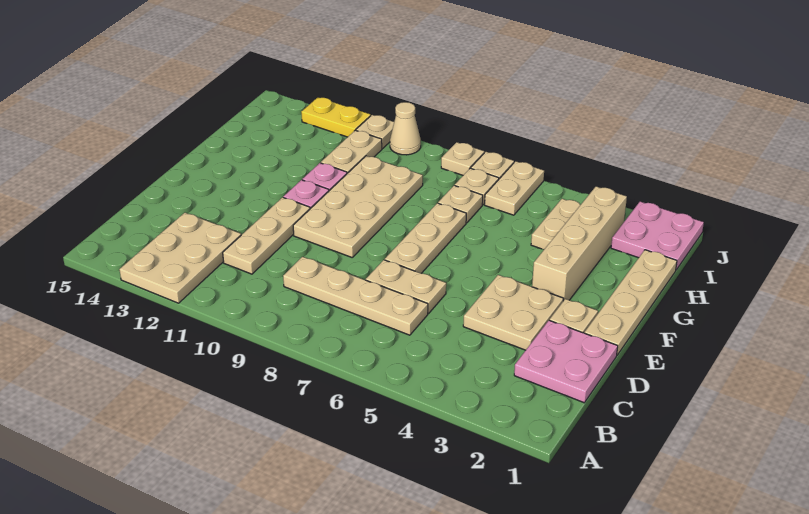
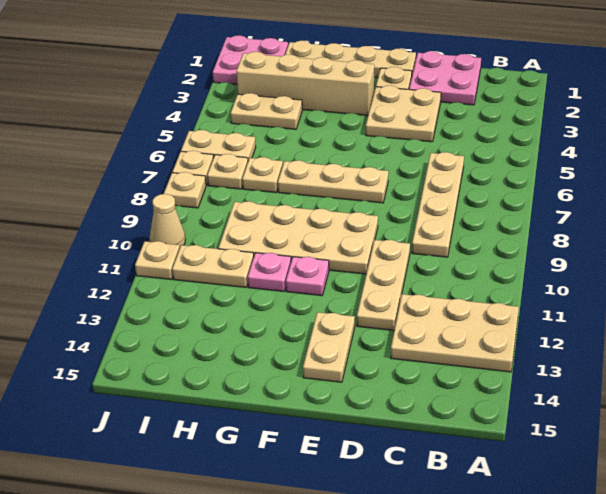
tan plate C11:E11 level 1 -> tan plate D10:D12 level 1
tan plate D6:D7 level 1 -> tan plate E13:E14 level 1
yellow plate J12:J13 level 1 -> none

